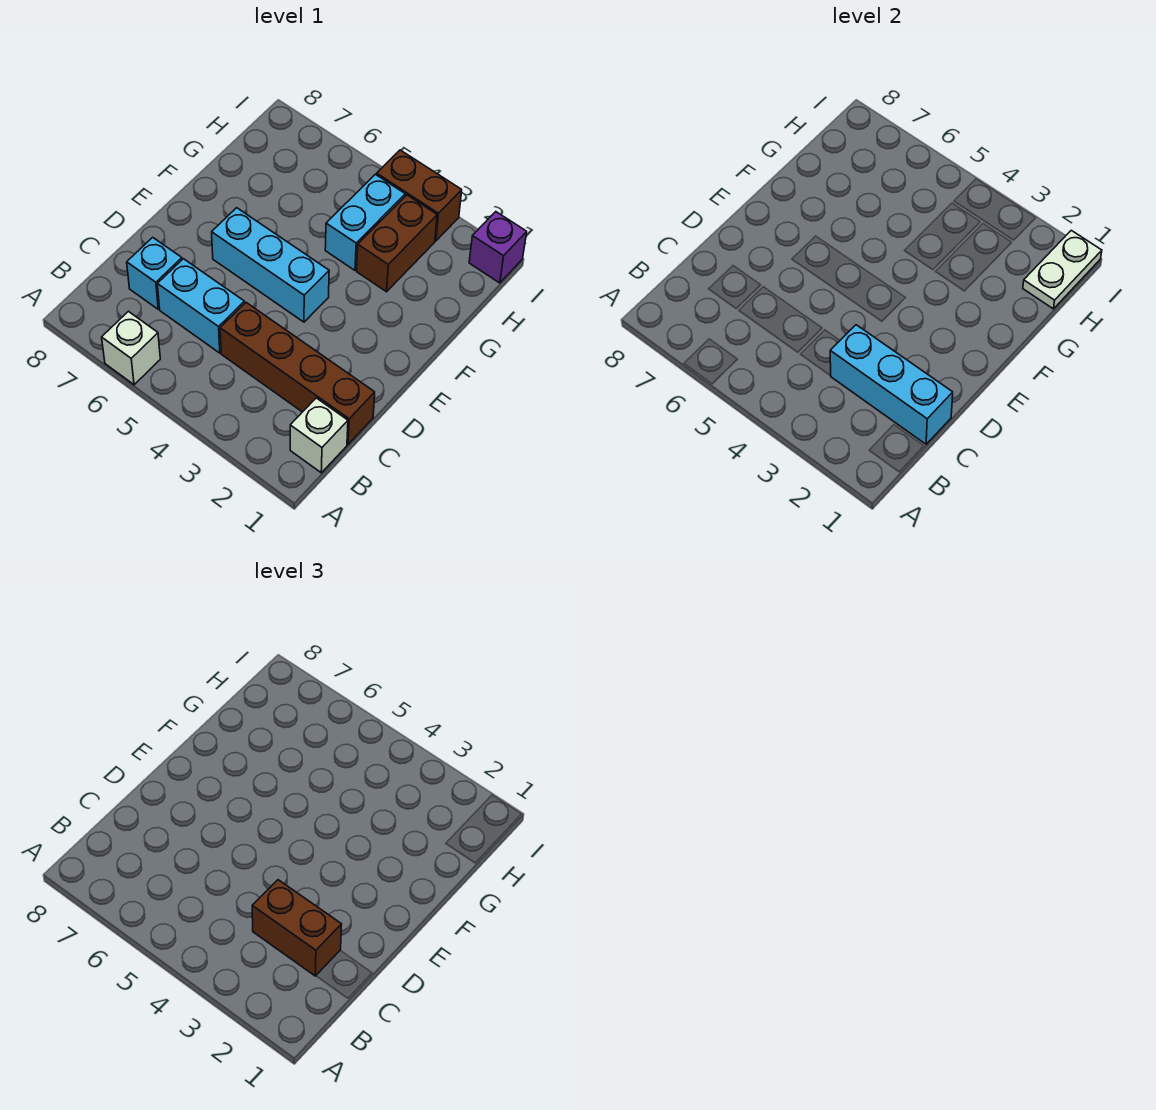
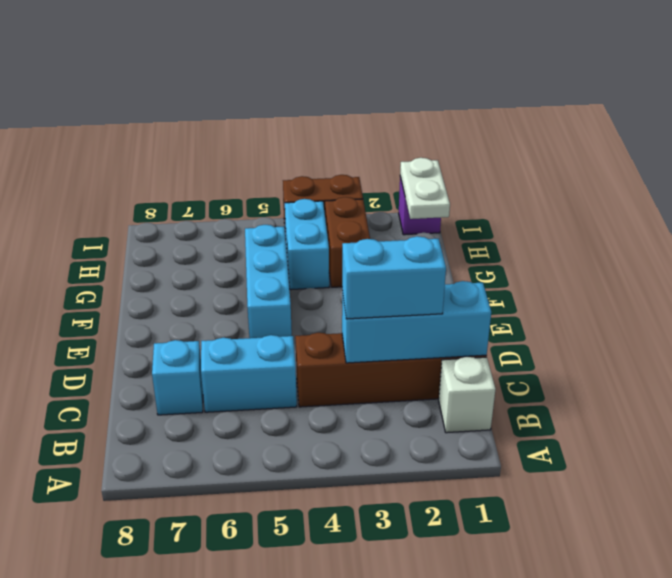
white brick A6 level 1 -> none
brown brick C2:C3 level 3 -> cyan brick C2:C3 level 3
cyan brick E4:E6 level 1 -> cyan brick E5:G5 level 1

